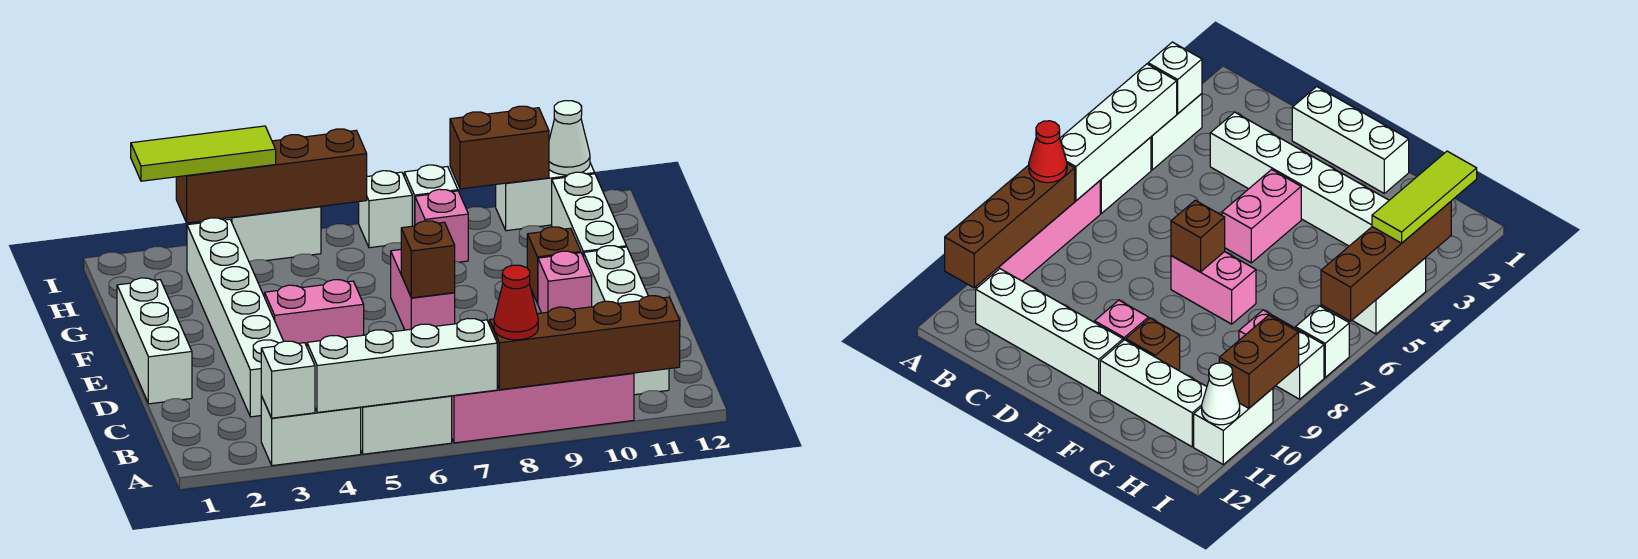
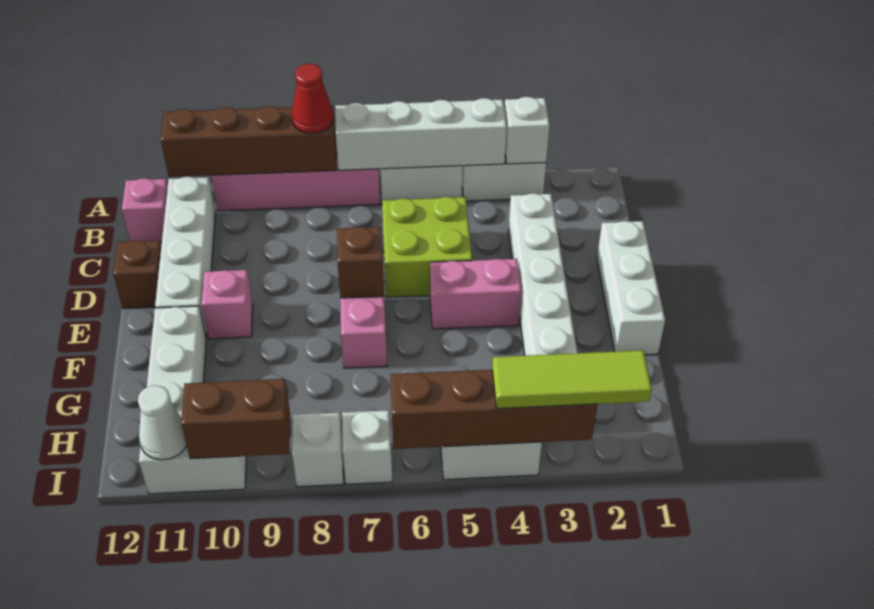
none -> lime brick C5:D6 level 1
brown brick F10 level 1 -> brown brick D12 level 1
pink brick H8 level 1 -> pink brick B12 level 1

